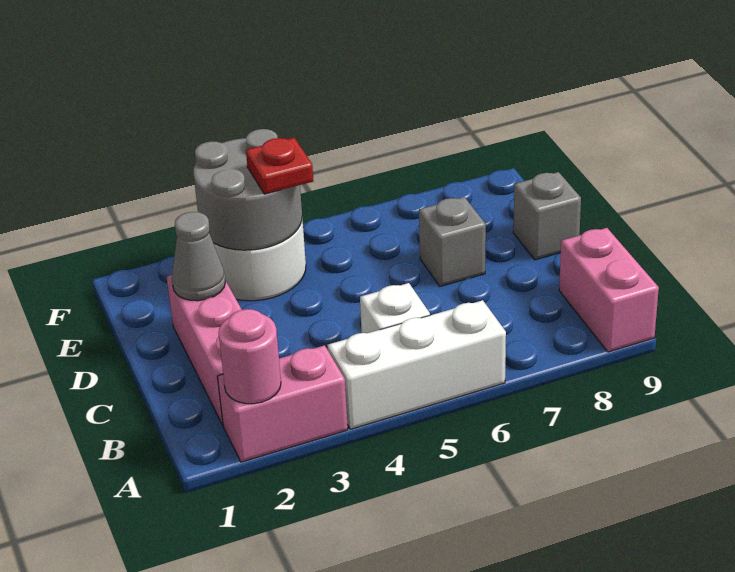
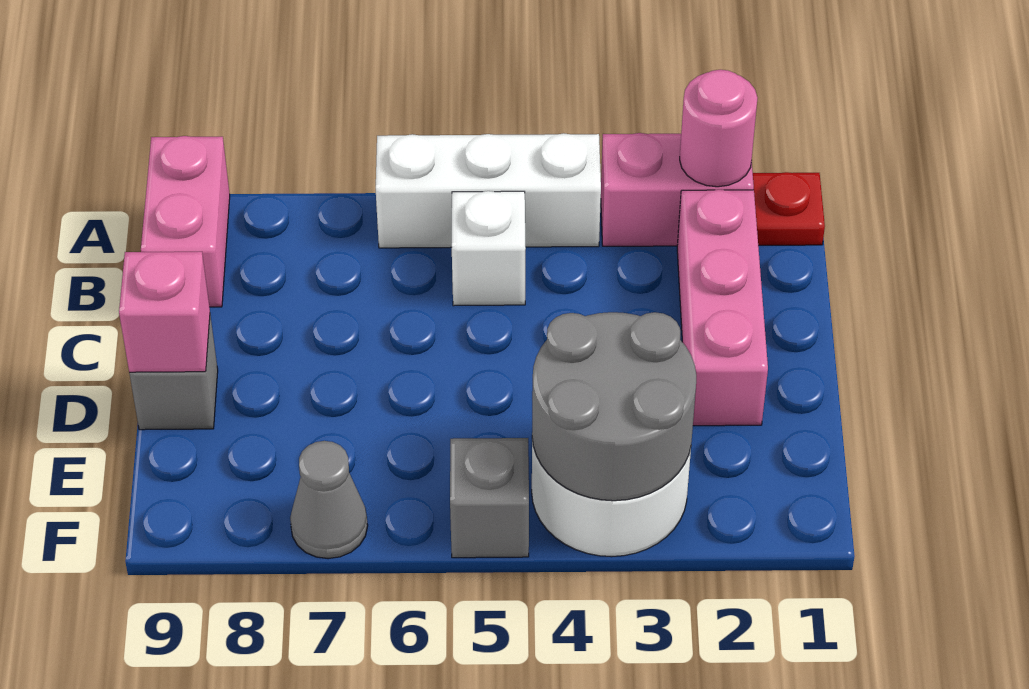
grey cone D2 level 2 -> grey cone F7 level 1
grey brick D7 level 1 -> grey brick F5 level 1
none -> pink brick D9 level 2
red plate E4 level 3 -> red plate A1 level 1

